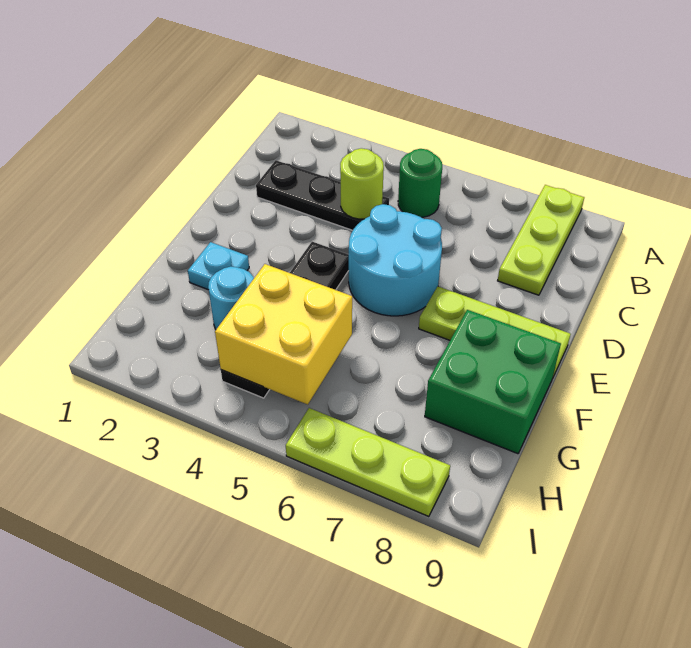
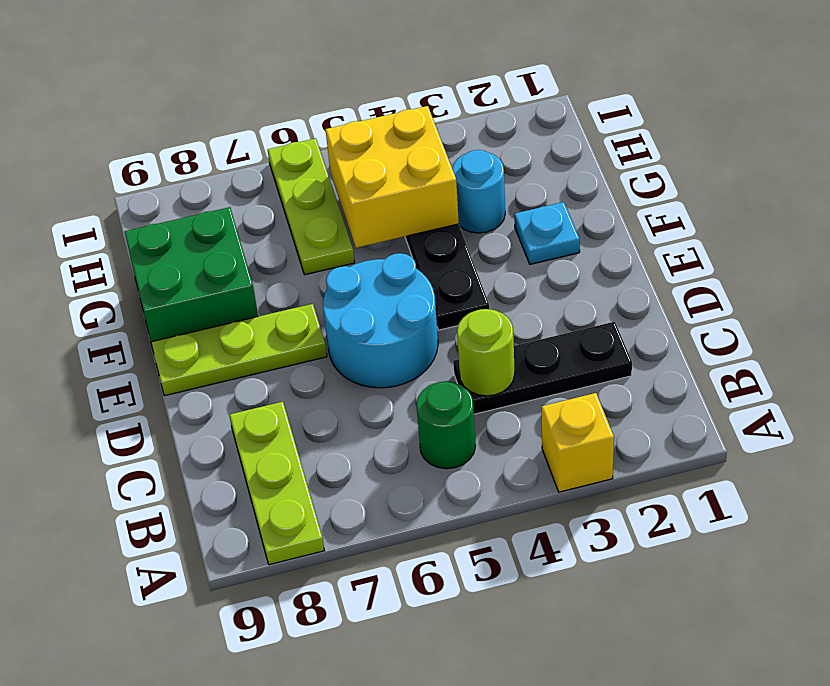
none -> yellow brick A3 level 1
lime plate I6:I8 level 1 -> lime plate G6:I6 level 1

